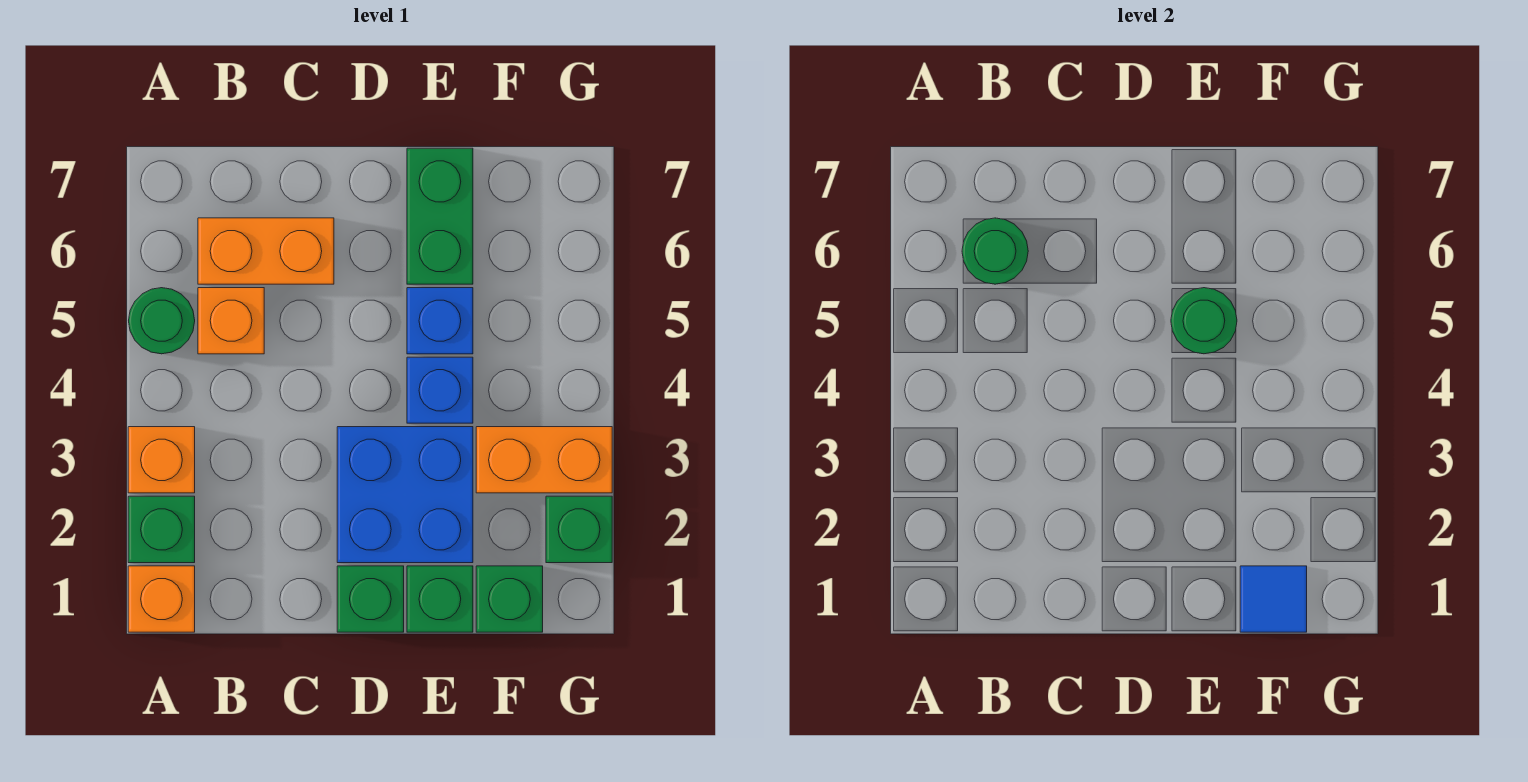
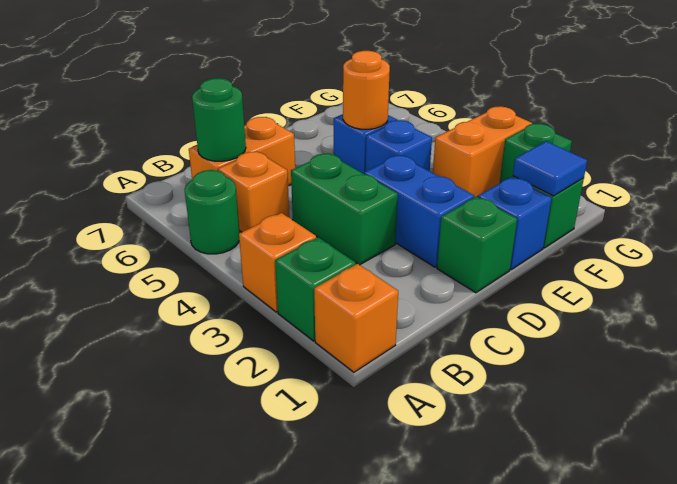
blue brick D2:E3 level 1 -> blue brick D2:D3 level 1
green brick E1 level 1 -> blue brick E1 level 1
green round brick E5 level 2 -> orange round brick E5 level 2
green brick E6:E7 level 1 -> green brick C3:C4 level 1

